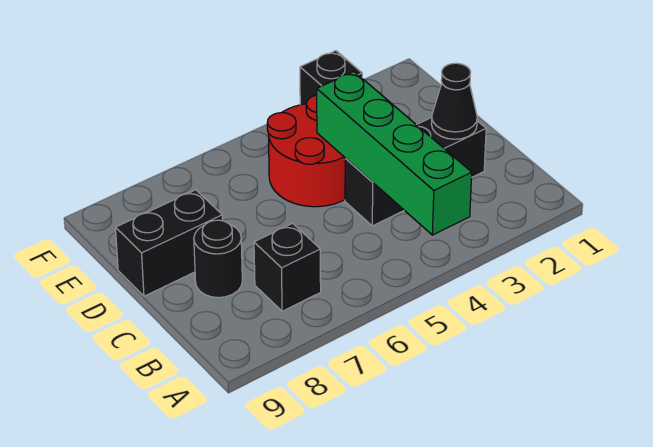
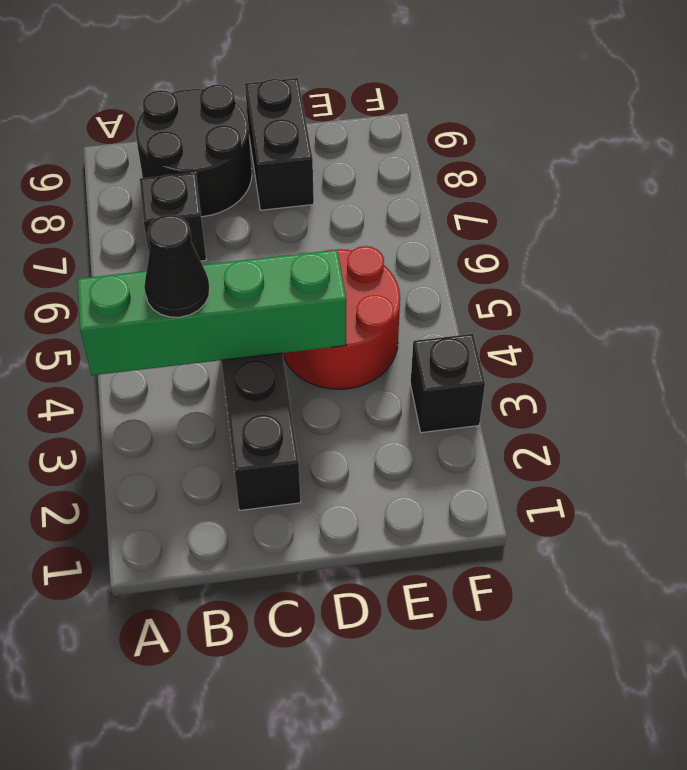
black cone C2 level 2 -> black cone B4 level 3
black round brick C8 level 1 -> black round brick B8:C9 level 1

